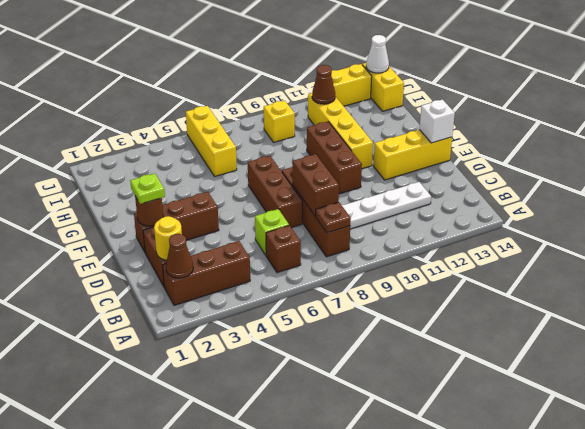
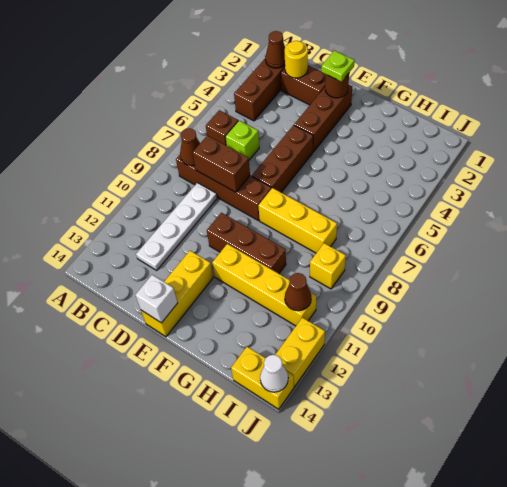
brown plate B8 level 2 -> brown cone B8 level 2
brown brick D7:F7 level 1 -> brown brick E5:E7 level 1
yellow brick H6:J6 level 1 -> yellow brick F8:H8 level 1

